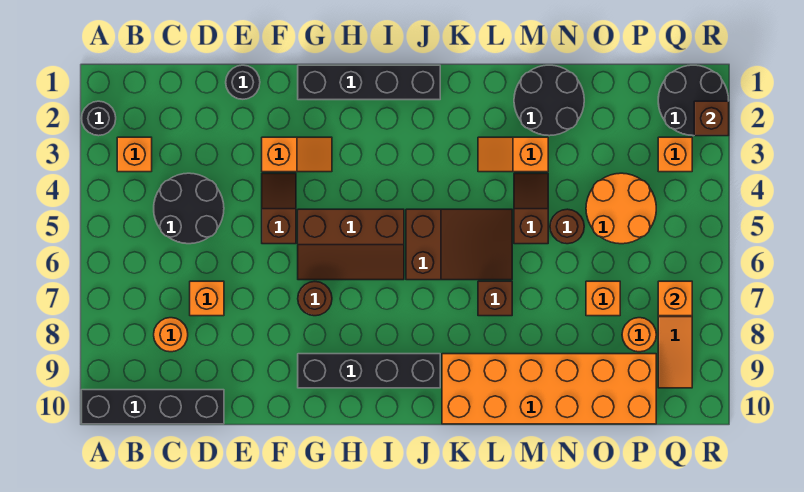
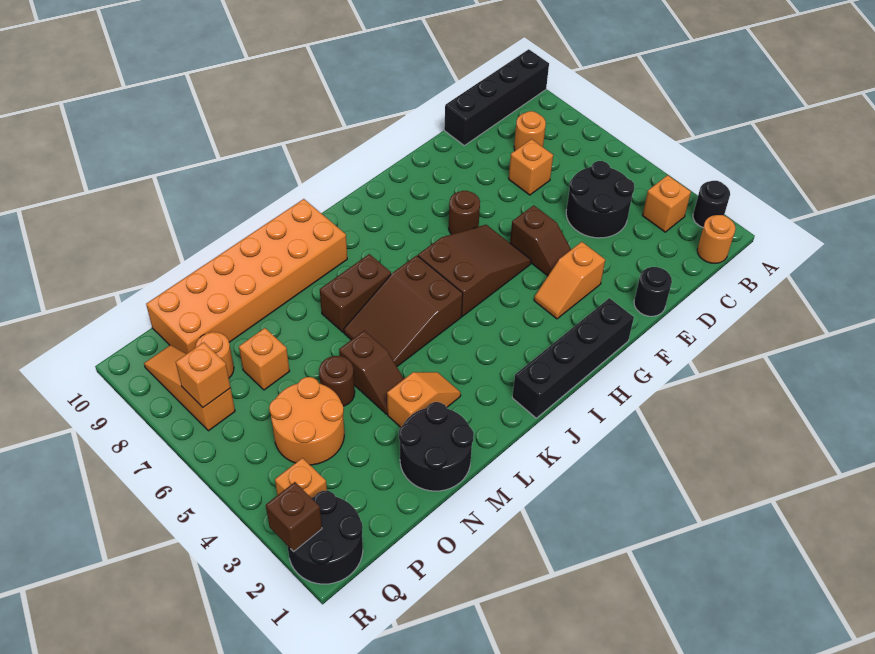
none -> orange round brick B1 level 1
brown slope G5:I6 level 1 top 5 -> brown slope G5:I6 level 1 top I
black brick G9:J9 level 1 -> none
brown brick L7 level 1 -> brown brick K7:L7 level 1

